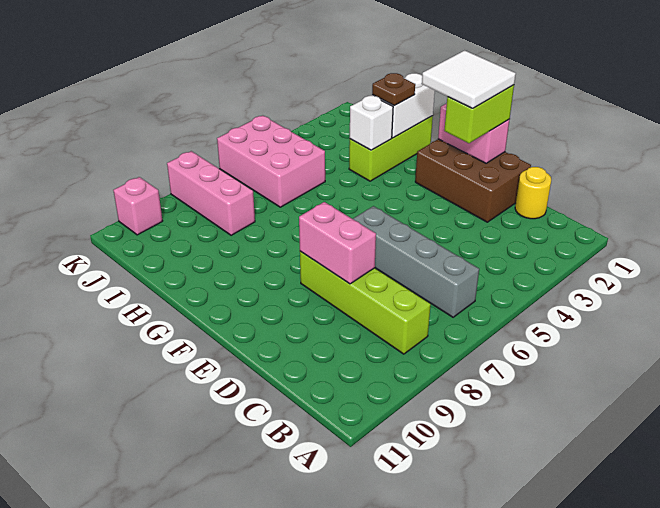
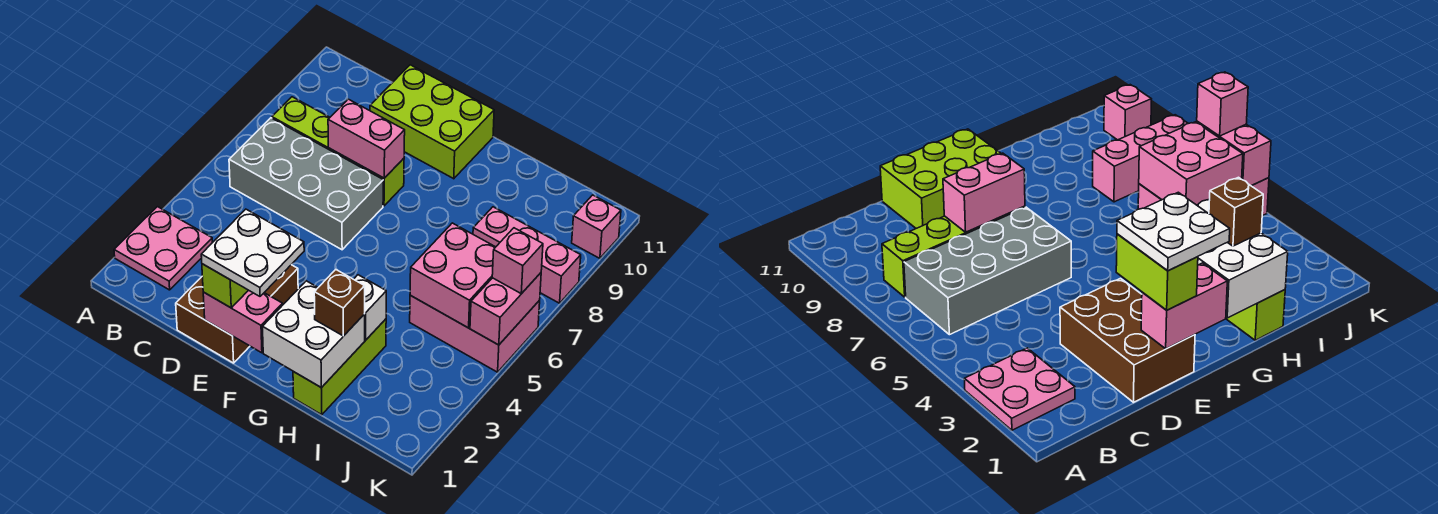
none -> pink plate A2:B3 level 1
grey brick B6:E6 level 1 -> grey brick B6:E7 level 1
yellow round brick C1 level 1 -> none
brown brick D1:F2 level 1 -> brown brick D1:E3 level 1
none -> lime brick D10:F11 level 1
white tile E1:F2 level 4 -> white plate E1:F2 level 4
white brick H1:H2 level 2 -> white brick G1:H2 level 2
brown plate H2 level 3 -> brown brick H2 level 3
none -> pink brick I5:J6 level 2
none -> pink brick K5:K6 level 2
none -> pink brick K6 level 3

